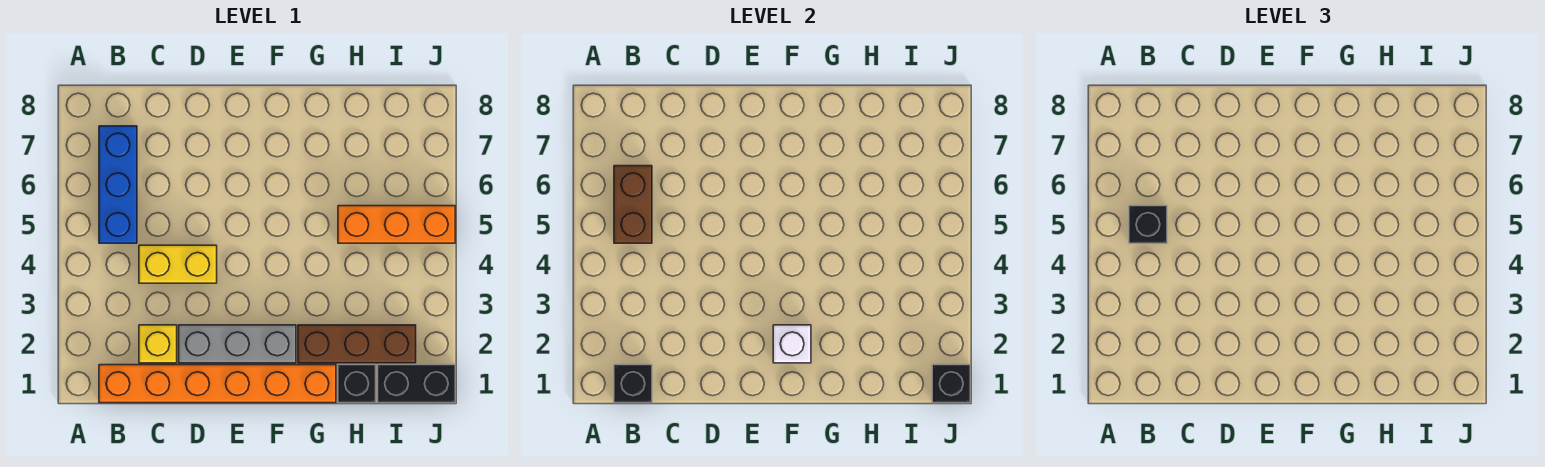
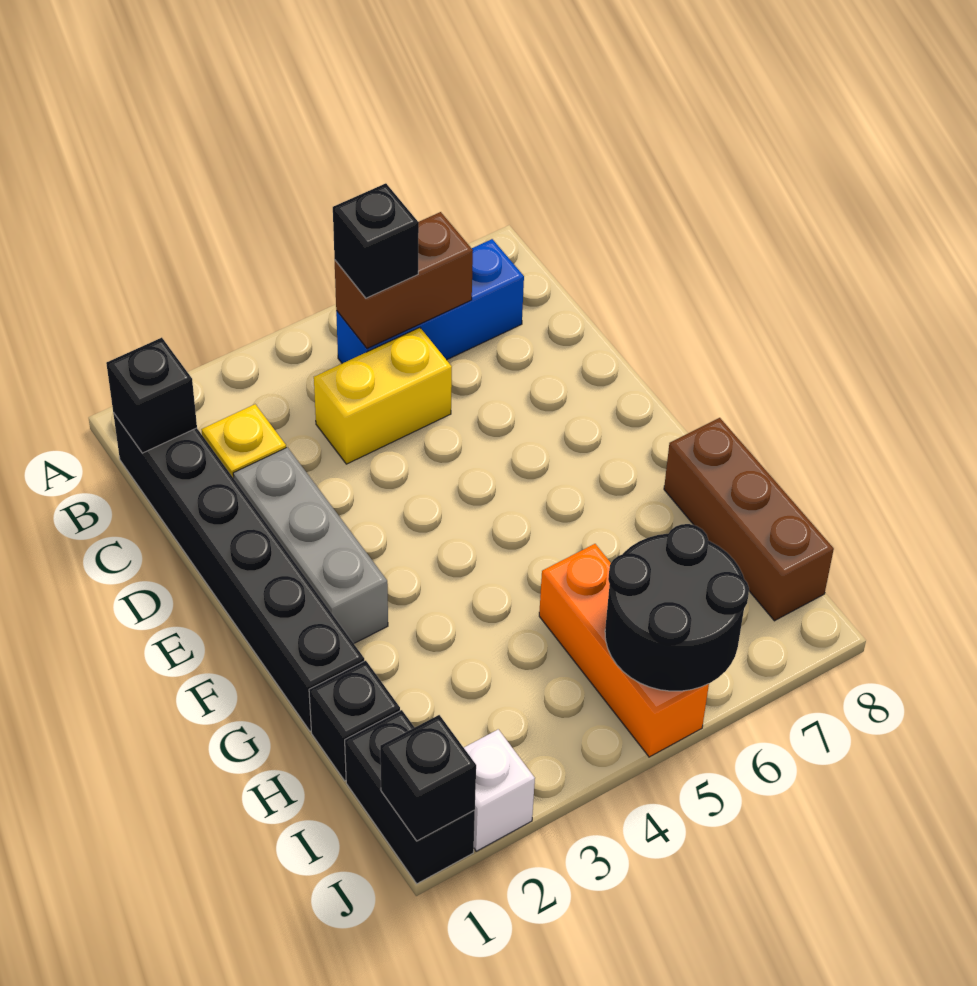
orange brick B1:G1 level 1 -> black brick B1:G1 level 1
yellow brick C4:D4 level 1 -> yellow brick C4:C5 level 1
white brick F2 level 2 -> white brick J2 level 1
brown brick G2:I2 level 1 -> brown brick G8:I8 level 1
none -> black round brick I5:J6 level 2

